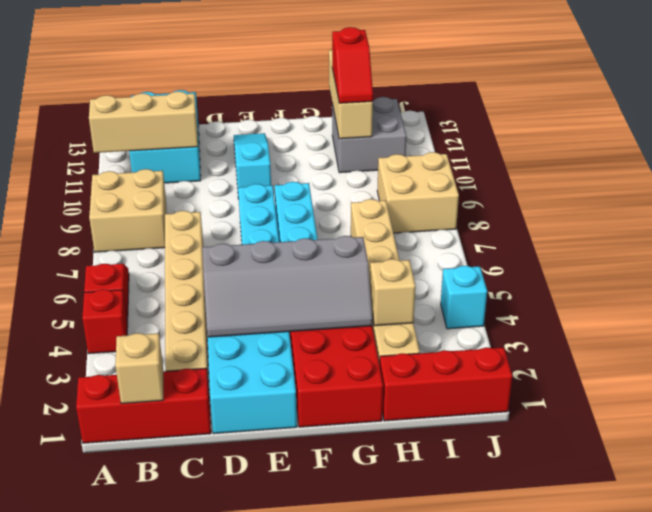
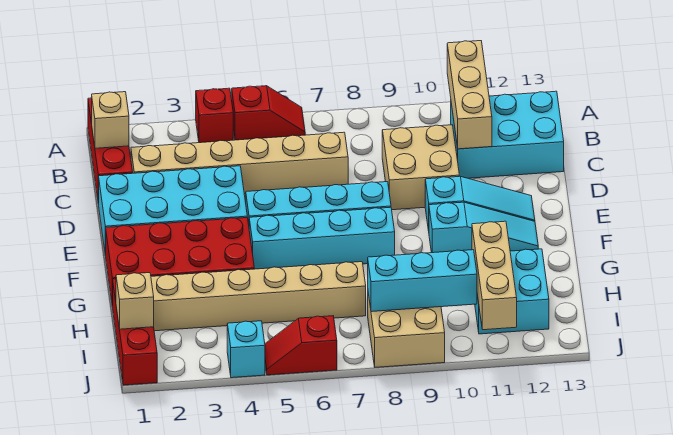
tan brick A8:B9 level 1 -> tan brick C9:D10 level 1
grey slope D3:G4 level 2 top 4 -> none
none -> cyan slope F10:F12 level 1 top 10
tan brick H3 level 2 -> tan brick I1 level 2
grey brick H11:I12 level 1 -> cyan brick H11:I12 level 1
tan brick H11:H13 level 2 -> tan brick H11:J11 level 2
red slope H11:H12 level 3 top 12 -> red slope J5:J6 level 1 top 6
none -> cyan brick I8:I10 level 2

